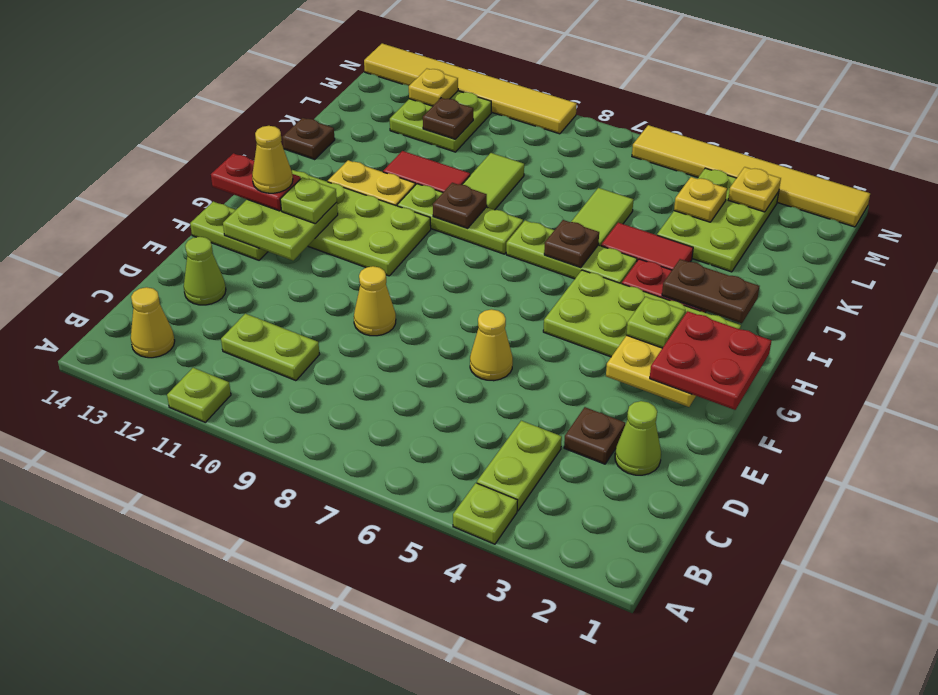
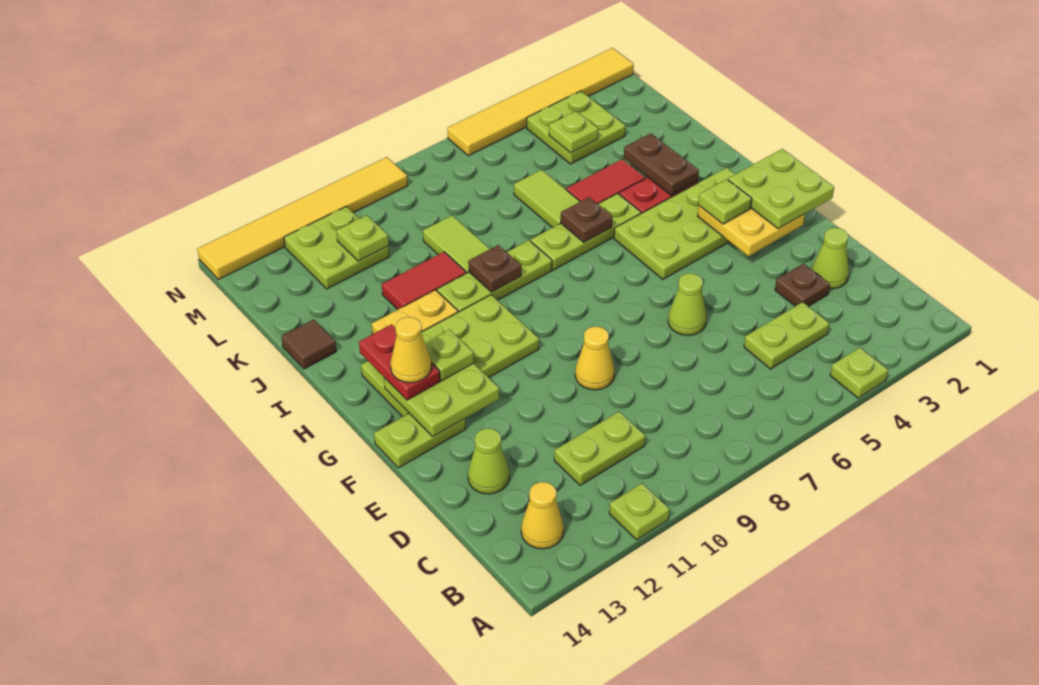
lime plate B4:C4 level 1 -> lime plate C4:C5 level 1
yellow cone E6 level 1 -> lime cone E6 level 1
red plate F1:G2 level 3 -> lime plate F1:G2 level 3
red plate G13:G14 level 3 -> red plate G13:H13 level 3
brown plate I2:I3 level 2 -> brown plate I3:J3 level 2
brown plate J14 level 1 -> brown tile J14 level 1
lime plate K3:M4 level 1 -> lime plate L3:M4 level 1
yellow plate L4 level 2 -> lime plate L4 level 2
brown plate L11 level 2 -> lime plate L11 level 2
yellow plate M3 level 2 -> none
yellow plate M12 level 2 -> none

